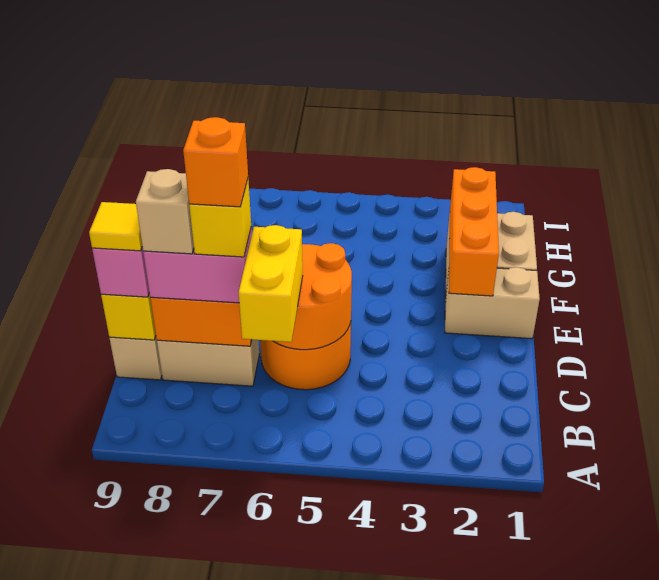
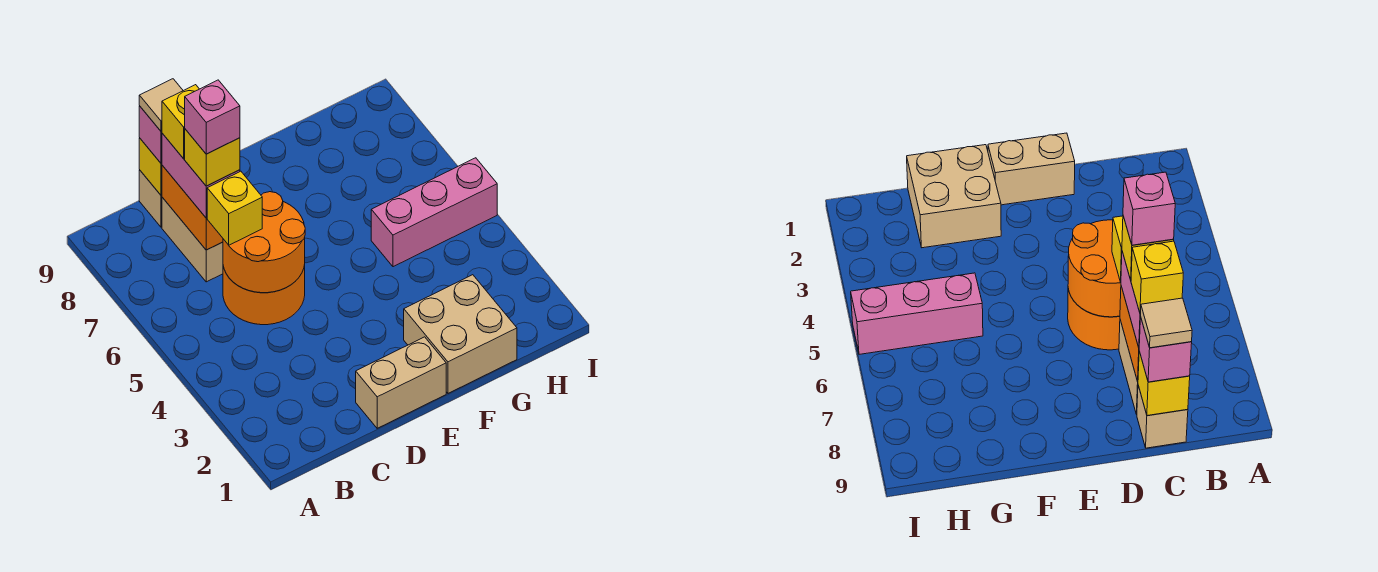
yellow brick B6:C6 level 3 -> yellow brick C6 level 3
orange brick C7 level 5 -> pink brick C7 level 5
tan brick C8 level 4 -> yellow brick C8 level 4
yellow tile C9 level 4 -> tan tile C9 level 4
tan brick E1:E2 level 1 -> tan brick D1:E1 level 1
orange brick E2:G2 level 2 -> none
none -> pink brick G5:I5 level 1

